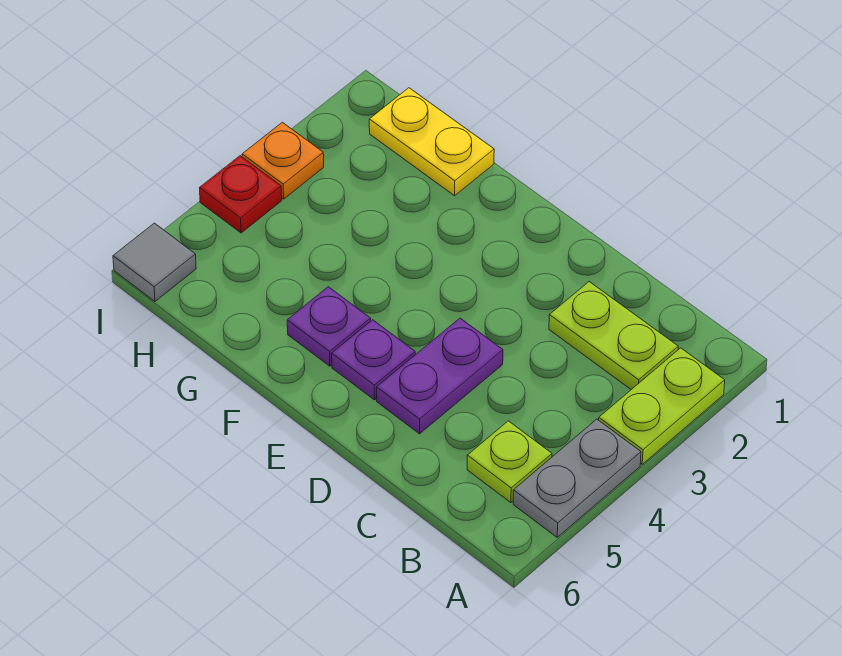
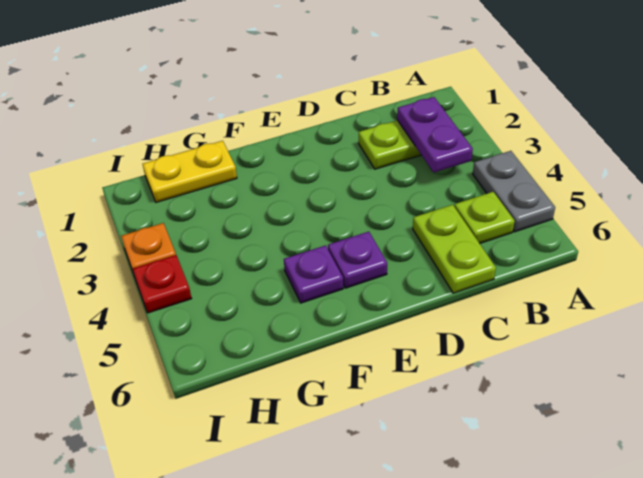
lime plate A2:A3 level 1 -> lime plate C5:C6 level 1
purple plate D4:D5 level 1 -> purple plate B2:B3 level 2
grey tile I6 level 1 -> none

